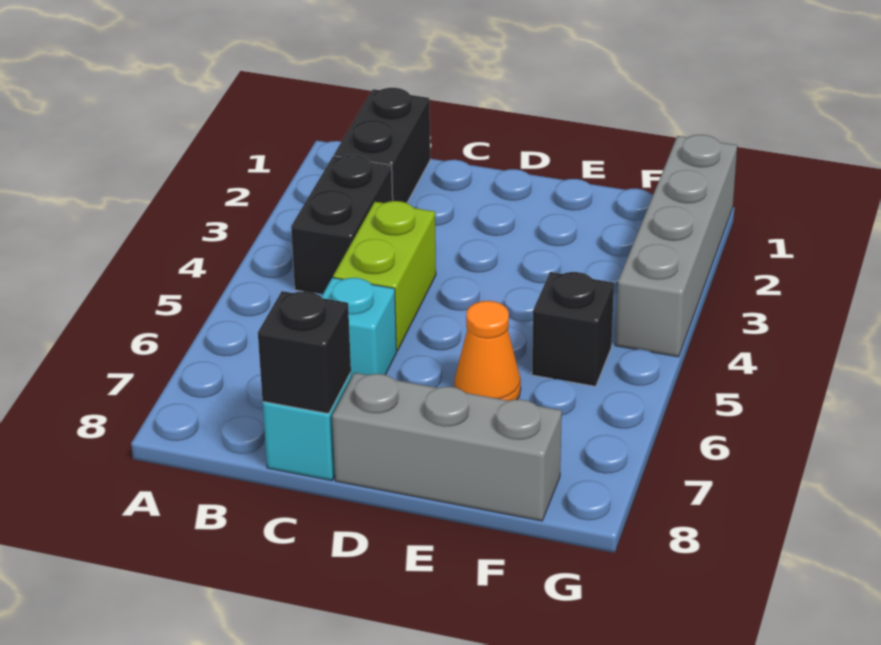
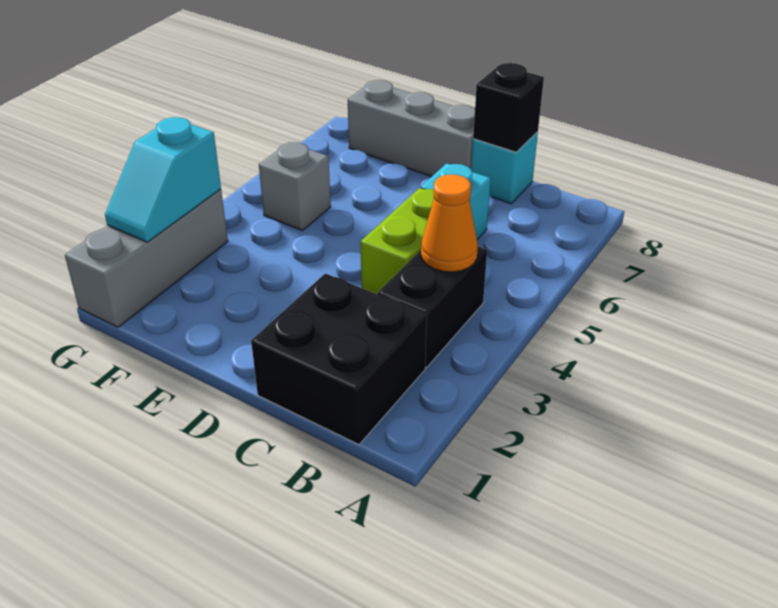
black brick B1:B2 level 1 -> black brick B1:C2 level 1
orange cone E6 level 1 -> orange cone B4 level 2
black brick F5 level 1 -> grey brick F5 level 1
grey brick G1:G4 level 1 -> grey brick G1:G3 level 1
none -> cyan slope G2:G3 level 2 top 3

